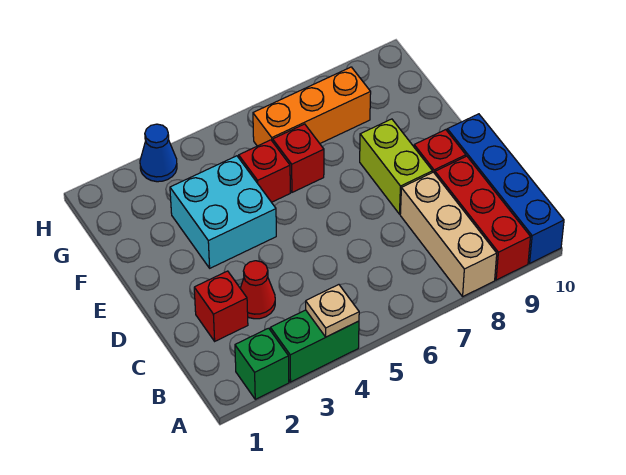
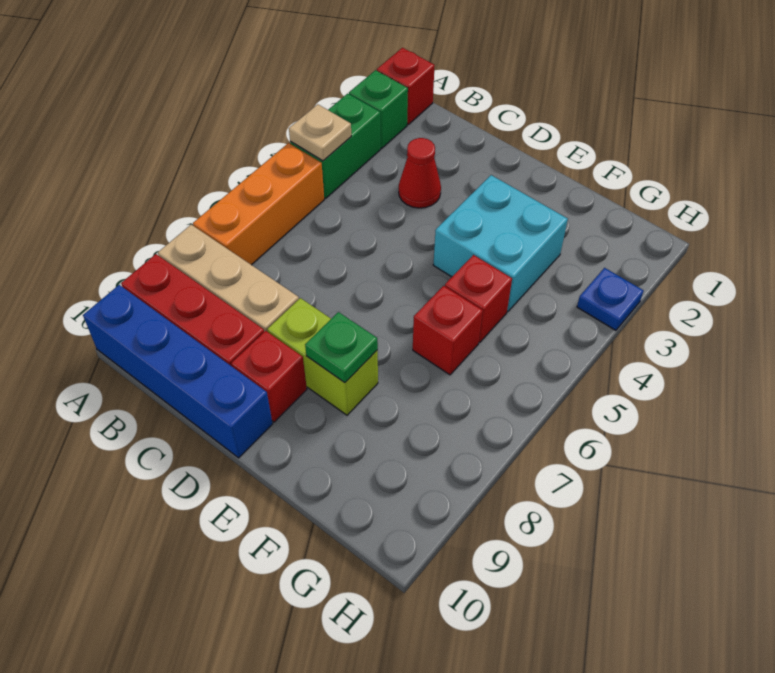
red brick C2 level 1 -> red brick A1 level 1
none -> green plate E8 level 2
orange brick G6:G8 level 1 -> orange brick A5:A7 level 1
blue cone H3 level 1 -> blue plate H3 level 1

